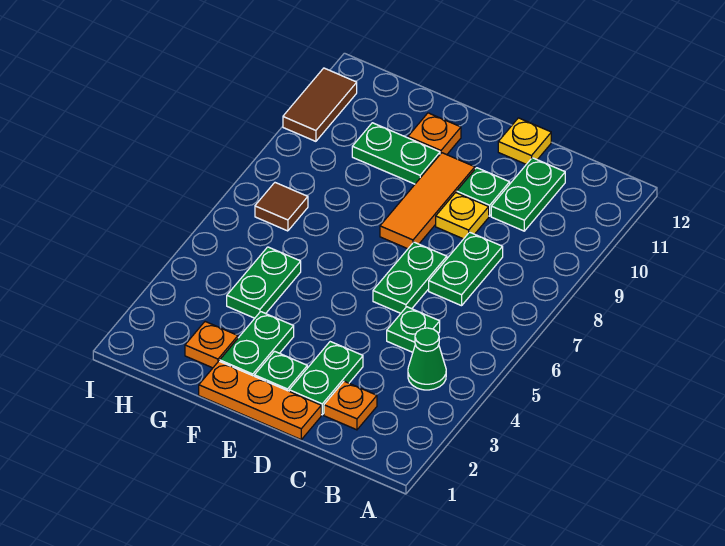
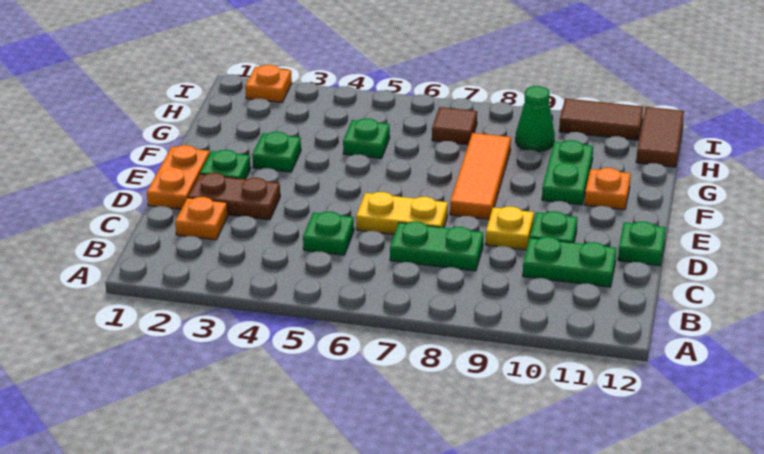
green cone B4 level 1 -> green cone H9 level 1
orange plate D1:F1 level 1 -> orange plate D1:E1 level 1
green plate D2:D3 level 1 -> brown plate D2:D3 level 1
green plate D6:D7 level 1 -> yellow plate D6:D7 level 1
yellow plate D12 level 1 -> green plate D12 level 1
orange tile E8:E10 level 1 -> orange tile E8:G8 level 1
green plate F2:F3 level 1 -> green plate F3 level 1
orange plate G2 level 1 -> orange plate I2 level 1
green plate G4:G5 level 1 -> green plate G5 level 1
none -> brown tile H12:I12 level 1

